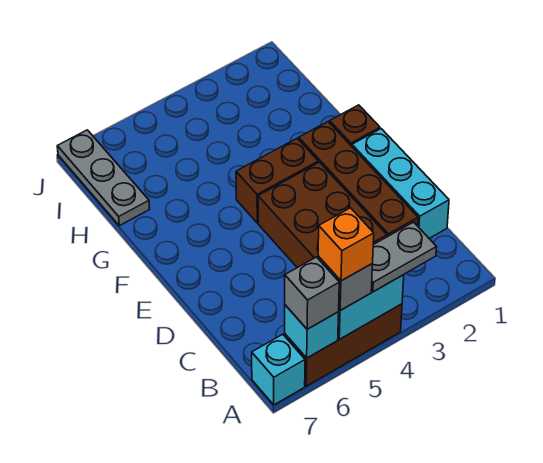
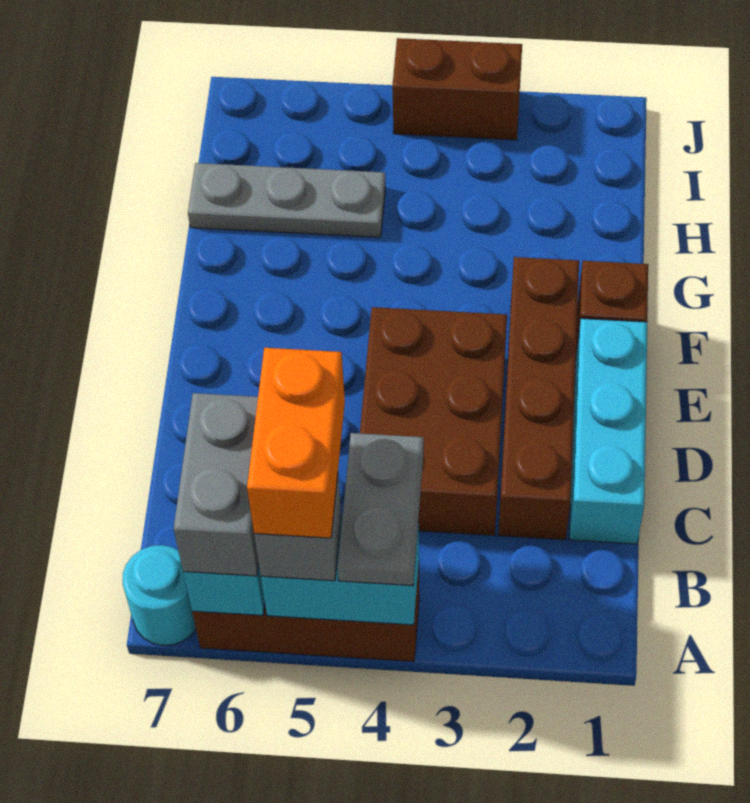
grey plate A3:A4 level 3 -> grey plate A4:B4 level 3
orange brick A5 level 4 -> orange brick A5:B5 level 4
grey brick A6 level 3 -> grey brick A6:B6 level 3
cyan brick A7 level 1 -> cyan round brick A7 level 1
brown brick F3:F4 level 1 -> brown brick J3:J4 level 1
grey plate H7:J7 level 1 -> grey plate H5:H7 level 1

